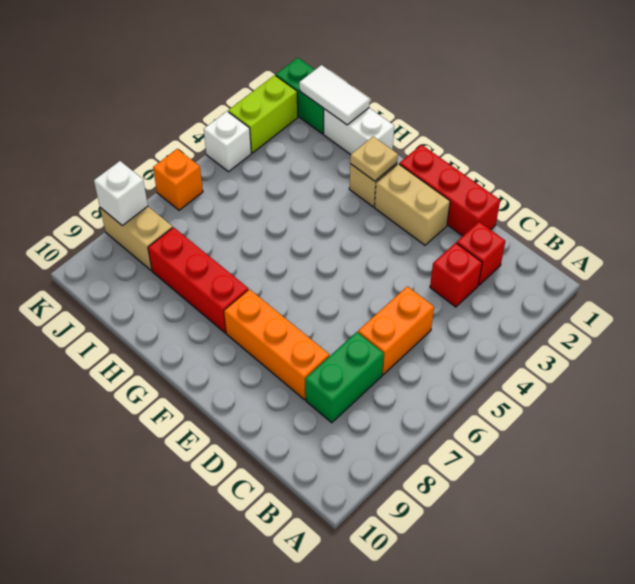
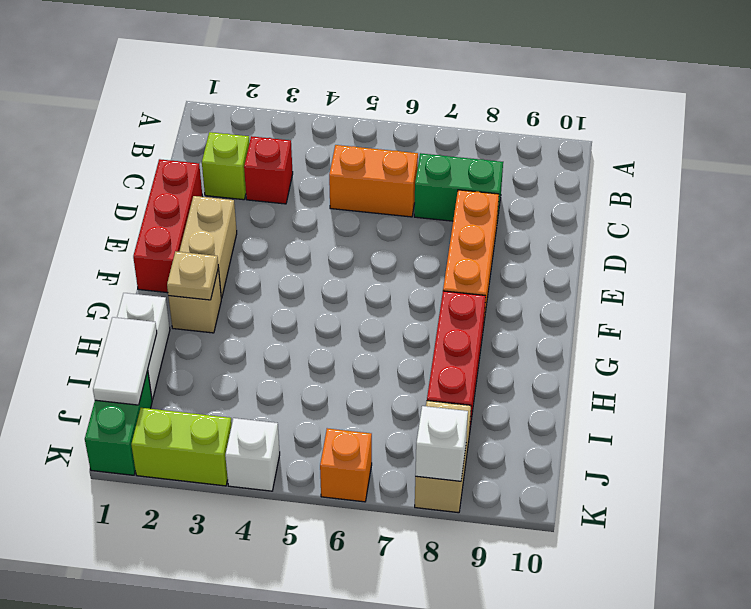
red brick C2 level 1 -> lime brick C2 level 1

